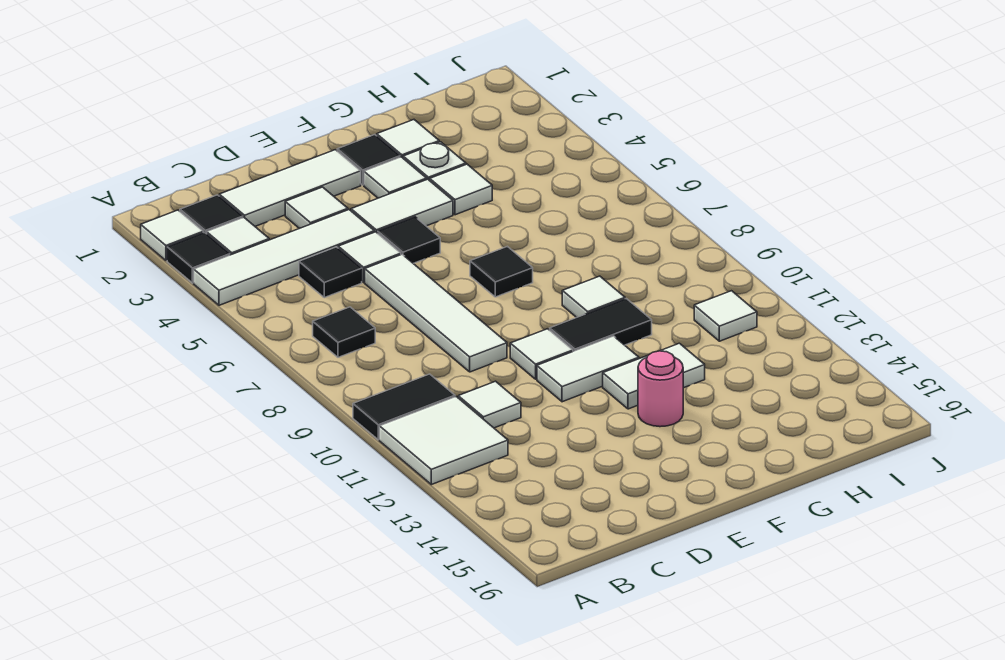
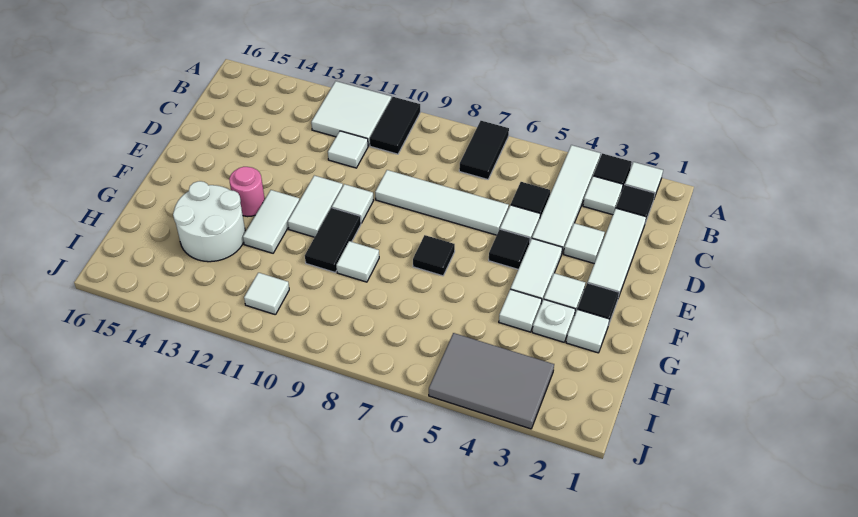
black tile B7 level 1 -> black tile A7:B7 level 1
none -> white round brick G13:H14 level 1
none -> grey tile I3:J5 level 1

